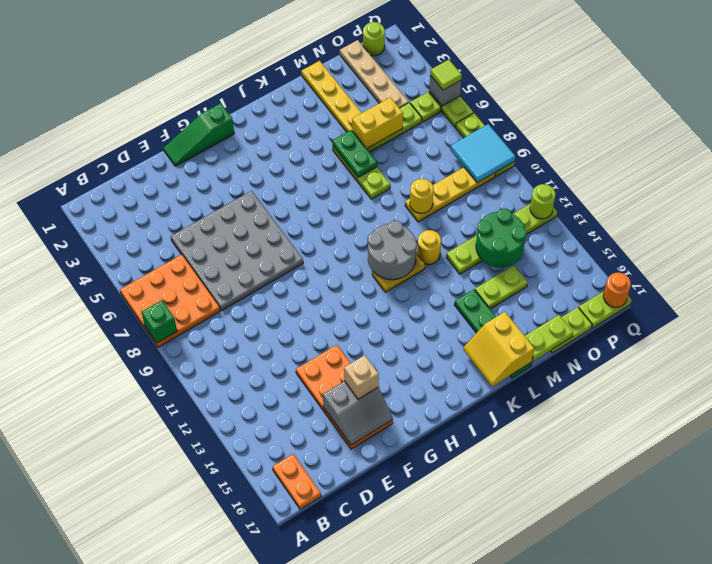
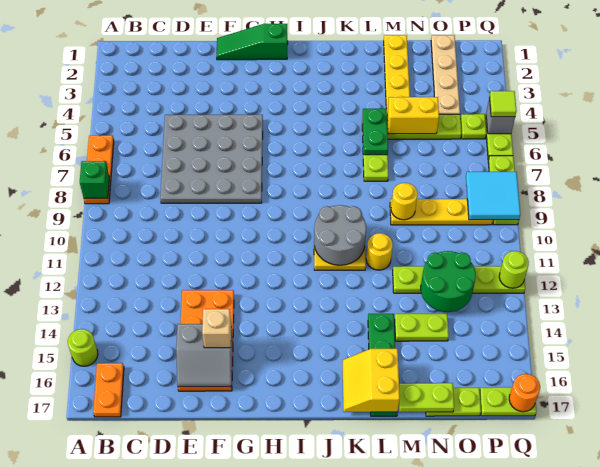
orange plate A6:C8 level 1 -> orange plate A6:A8 level 1
lime round brick P1 level 1 -> lime round brick A15 level 1

